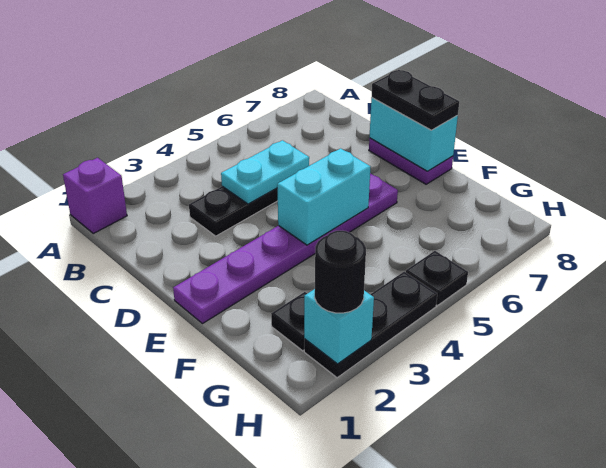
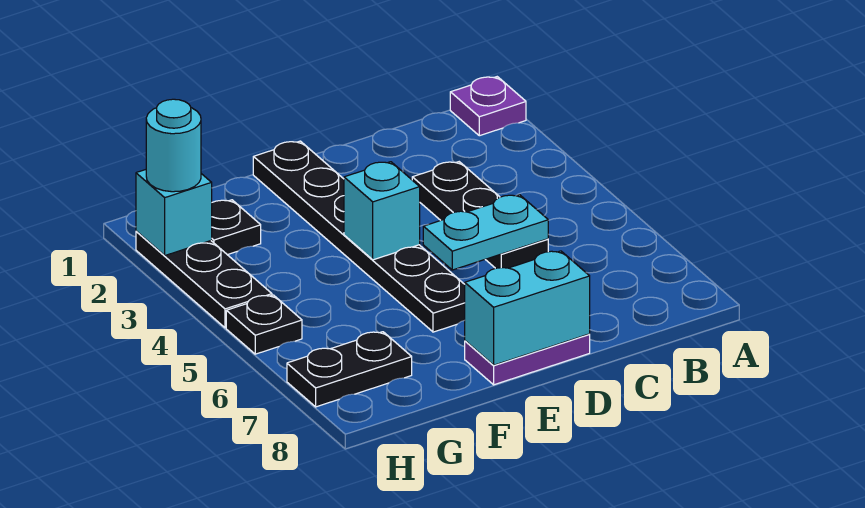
purple brick A1 level 1 -> purple plate A1 level 1
cyan plate C4:C5 level 2 -> cyan plate C5:D5 level 2
black plate D8:E8 level 3 -> black plate G7:H7 level 1
purple plate E1:E6 level 1 -> black plate E1:E6 level 1
cyan brick E4:E5 level 2 -> cyan brick E4 level 2
black round brick H2 level 3 -> cyan round brick H2 level 3

